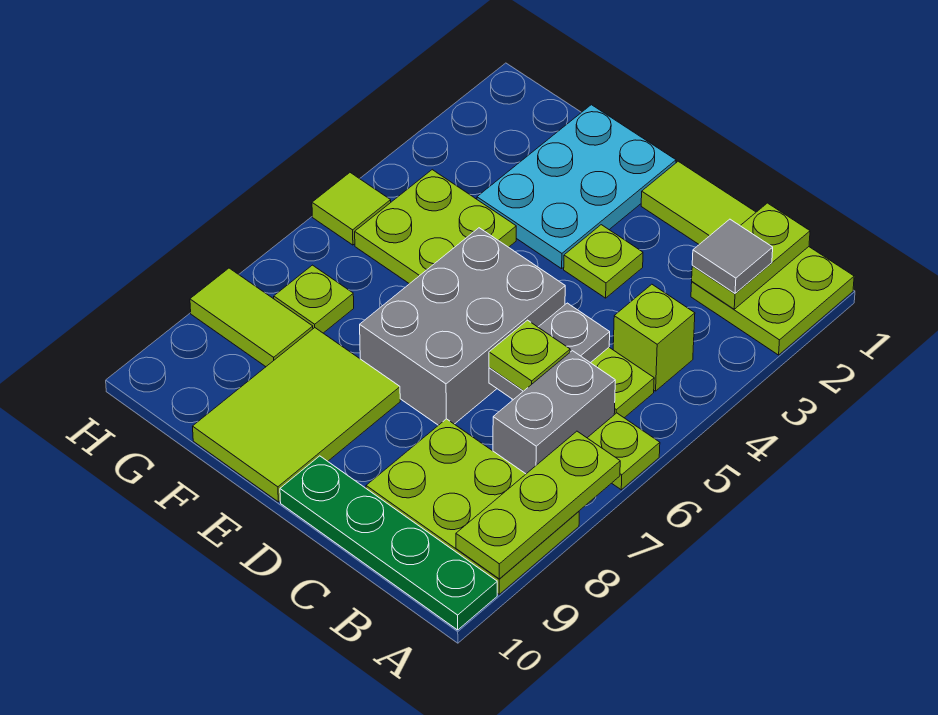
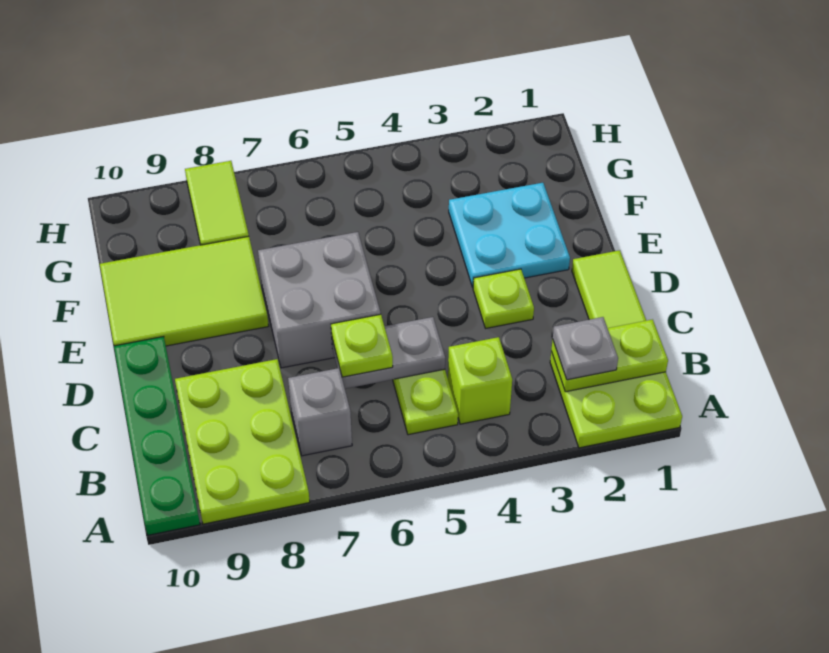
lime plate A6 level 1 -> none
lime plate A7:A9 level 2 -> none
grey tile B2 level 3 -> grey plate B2 level 3
grey brick B6:B7 level 1 -> grey brick B7 level 1
grey brick D5:E7 level 1 -> grey brick D6:E7 level 1
cyan plate E1:F3 level 1 -> cyan plate E2:F3 level 1
lime plate F4:G5 level 1 -> none
lime plate G7 level 1 -> none
lime tile H5 level 1 -> none

